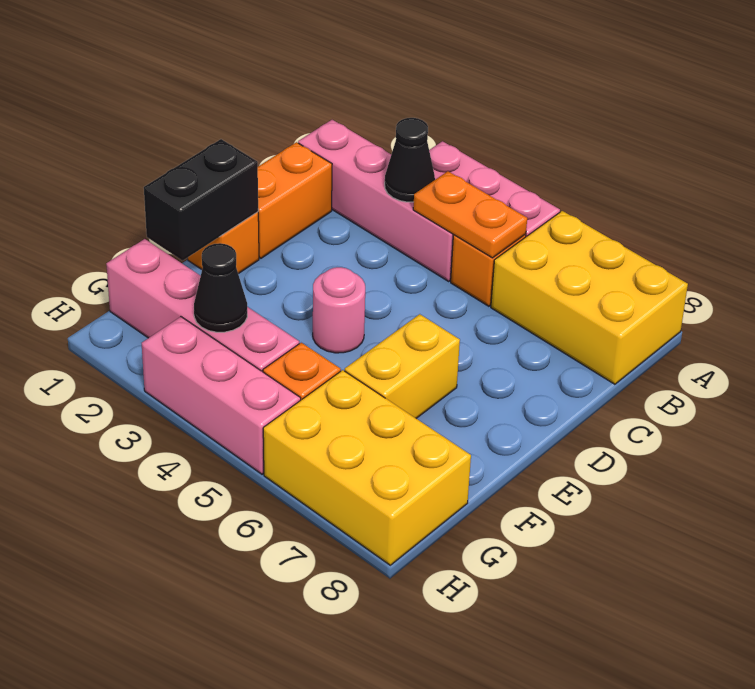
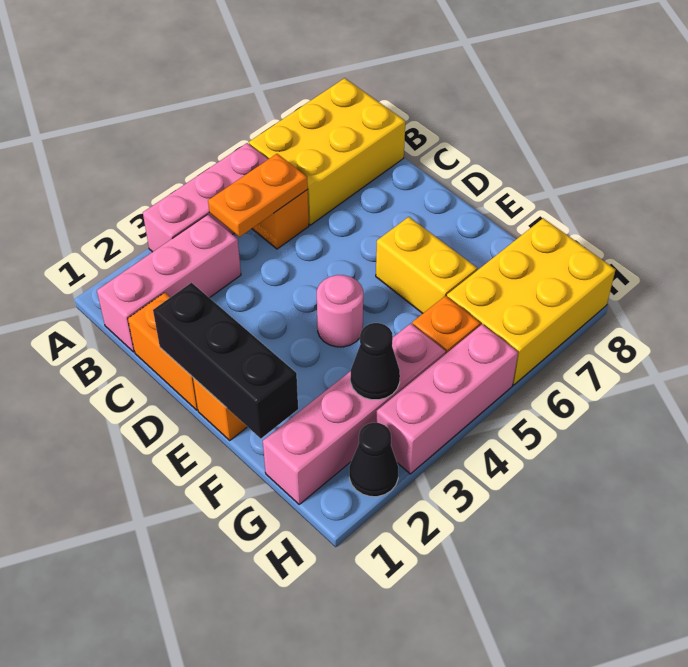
pink brick B1:B4 level 1 -> pink brick B1:B3 level 1
black cone B3 level 2 -> black cone H2 level 1
black brick E1:F1 level 2 -> black brick D1:F1 level 2

